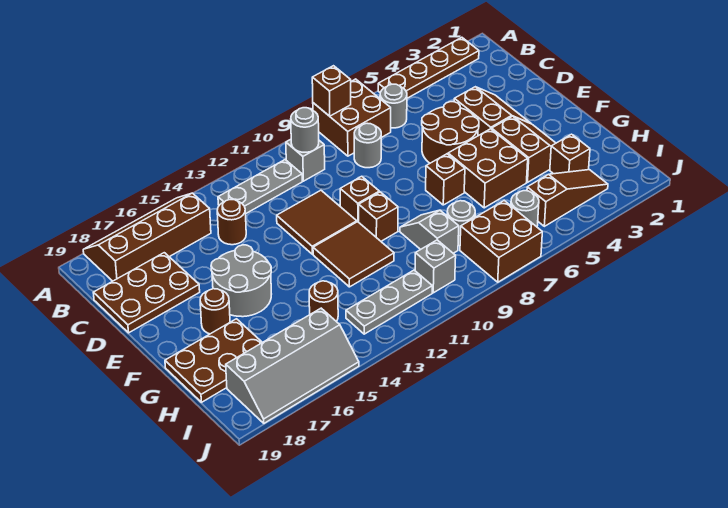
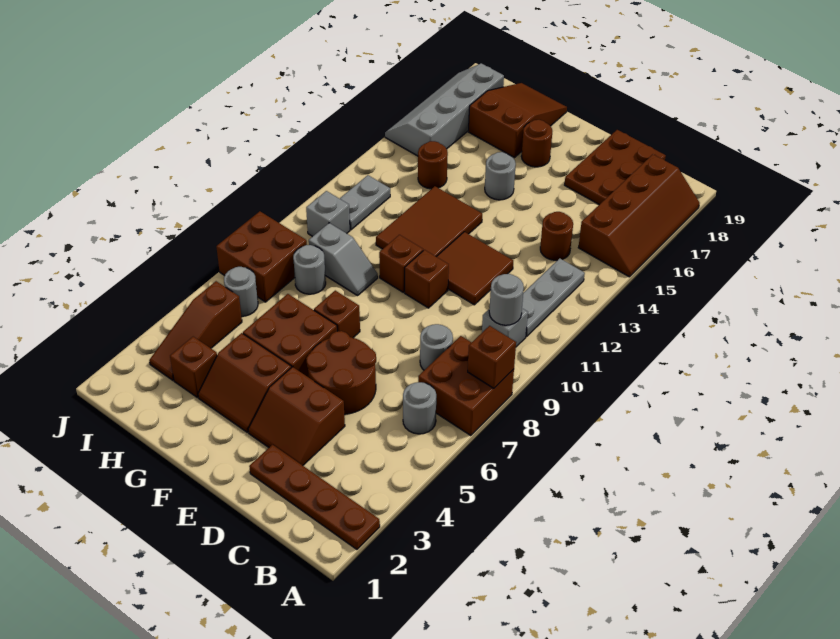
brown plate A2:A5 level 1 -> brown plate A2:D2 level 1
grey round brick E15:F16 level 1 -> grey round brick F15 level 1
brown tile F11:G12 level 1 -> brown tile F11:G13 level 1
brown plate G17:H19 level 1 -> brown slope G17:H19 level 1 top 17
grey plate I11:I13 level 1 -> grey plate I11:I12 level 1

